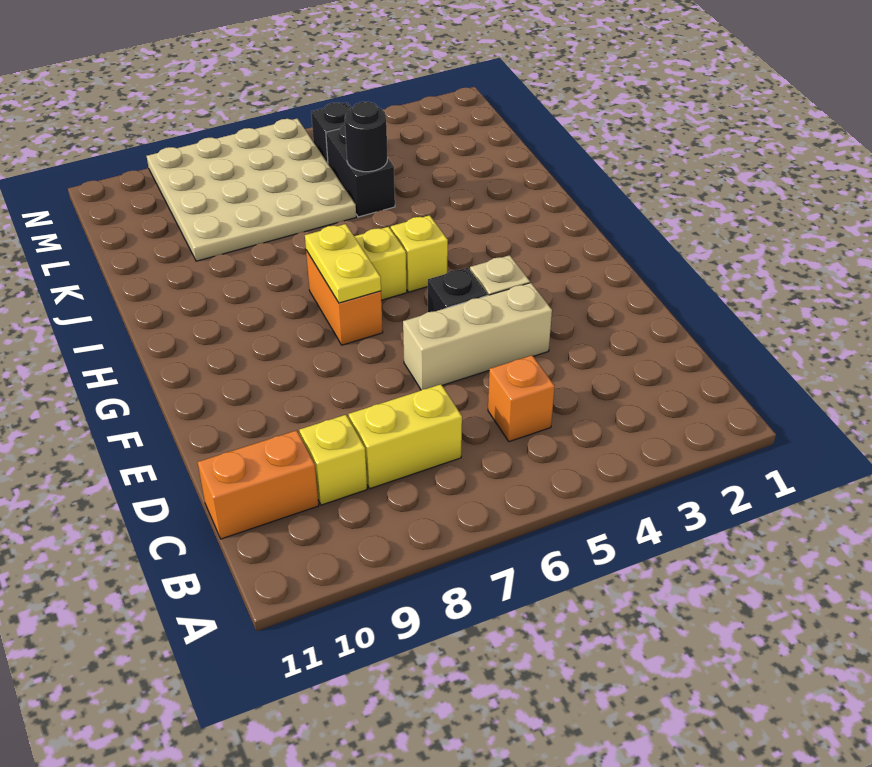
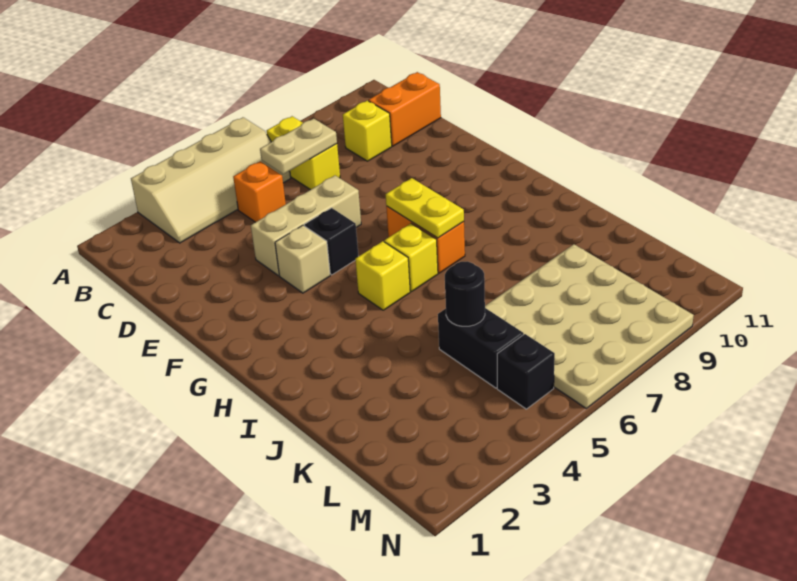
none -> tan slope A3:B6 level 1 top A
none -> tan plate C6:C7 level 2
yellow brick C7:C8 level 1 -> yellow brick B7:C7 level 1

